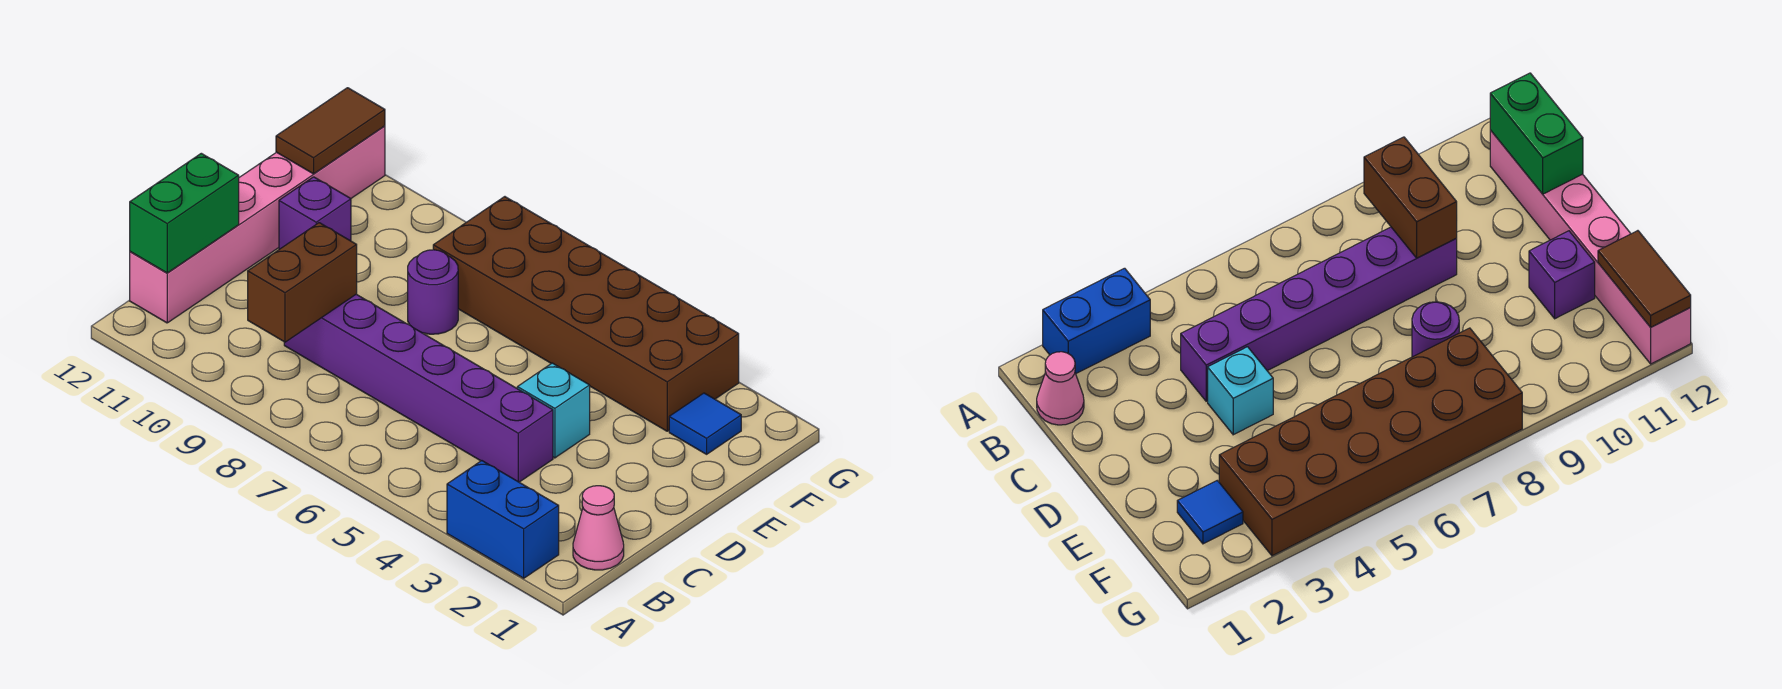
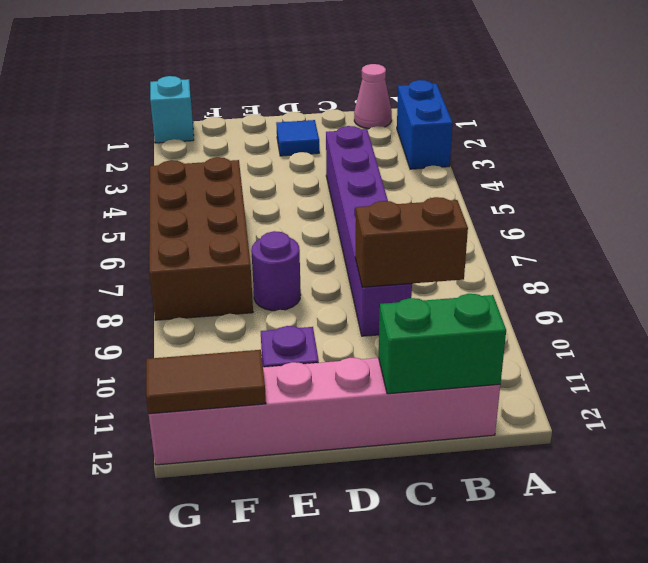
cyan brick D4 level 1 -> cyan brick G1 level 1
blue tile F2 level 1 -> blue tile D2 level 1
brown brick F3:G8 level 1 -> brown brick F5:G8 level 1

